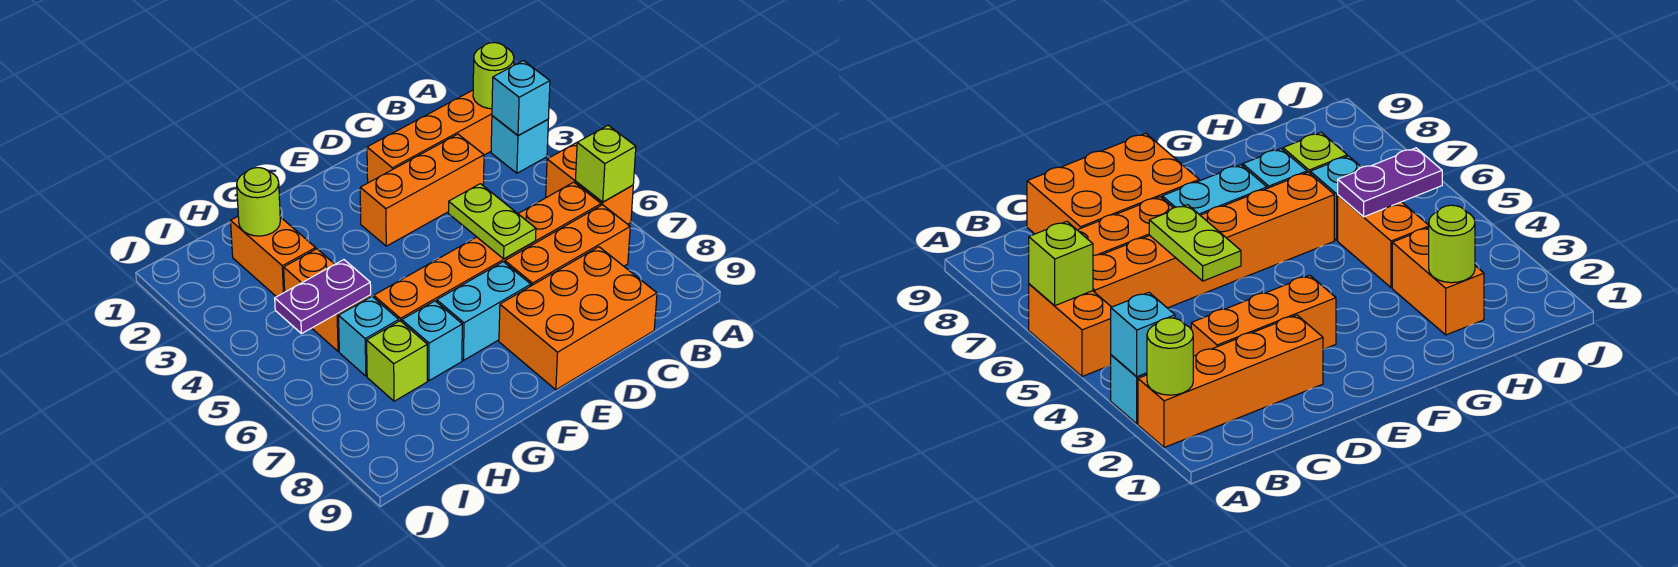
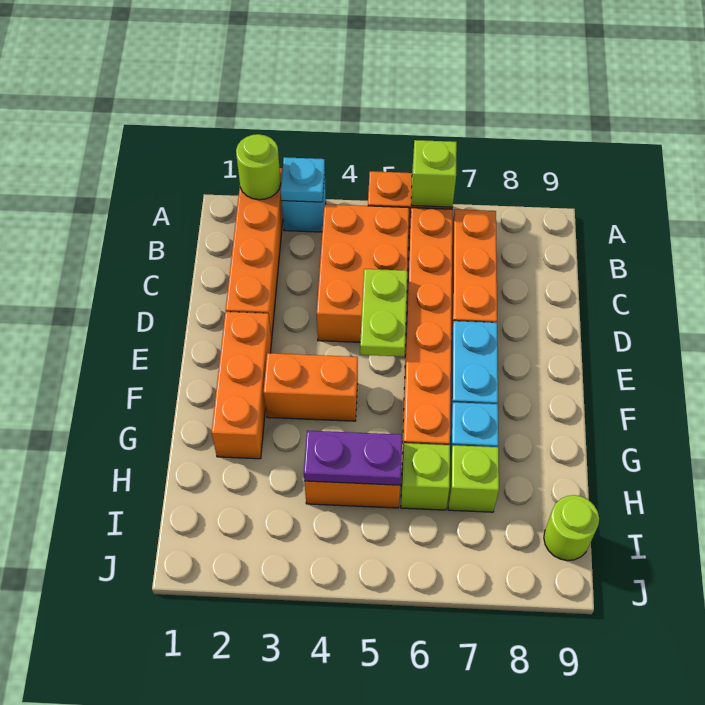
cyan brick A3 level 2 -> cyan plate A3 level 2
orange brick C3:E3 level 1 -> orange brick E2:G2 level 1
orange brick C8:E9 level 1 -> orange brick B4:D5 level 1
lime plate D5:D6 level 2 -> lime plate D5:E5 level 2
orange brick H2:H3 level 1 -> orange brick F3:F4 level 1
lime round brick H2 level 2 -> lime round brick I9 level 1
purple plate H5:I5 level 2 -> purple plate H4:H5 level 2
cyan brick H6 level 1 -> lime brick H6 level 1

